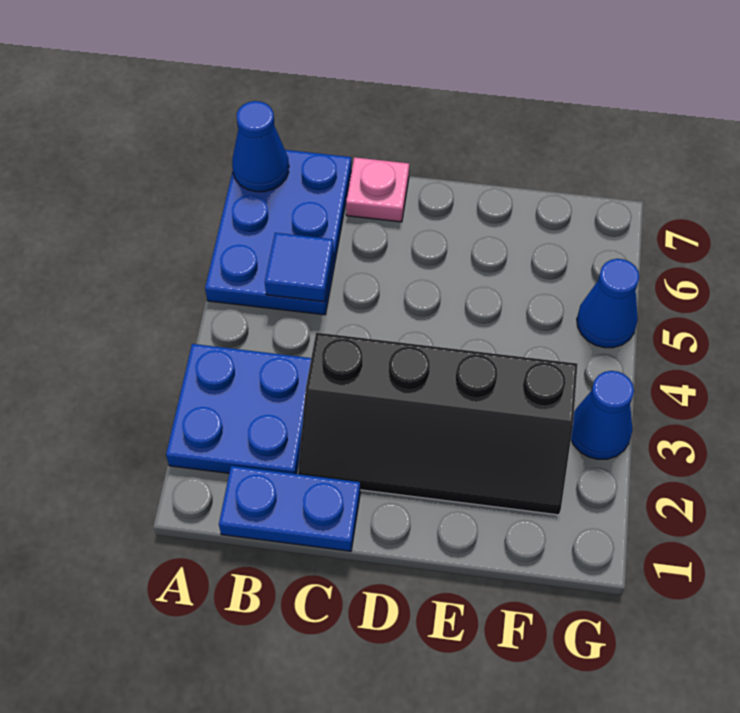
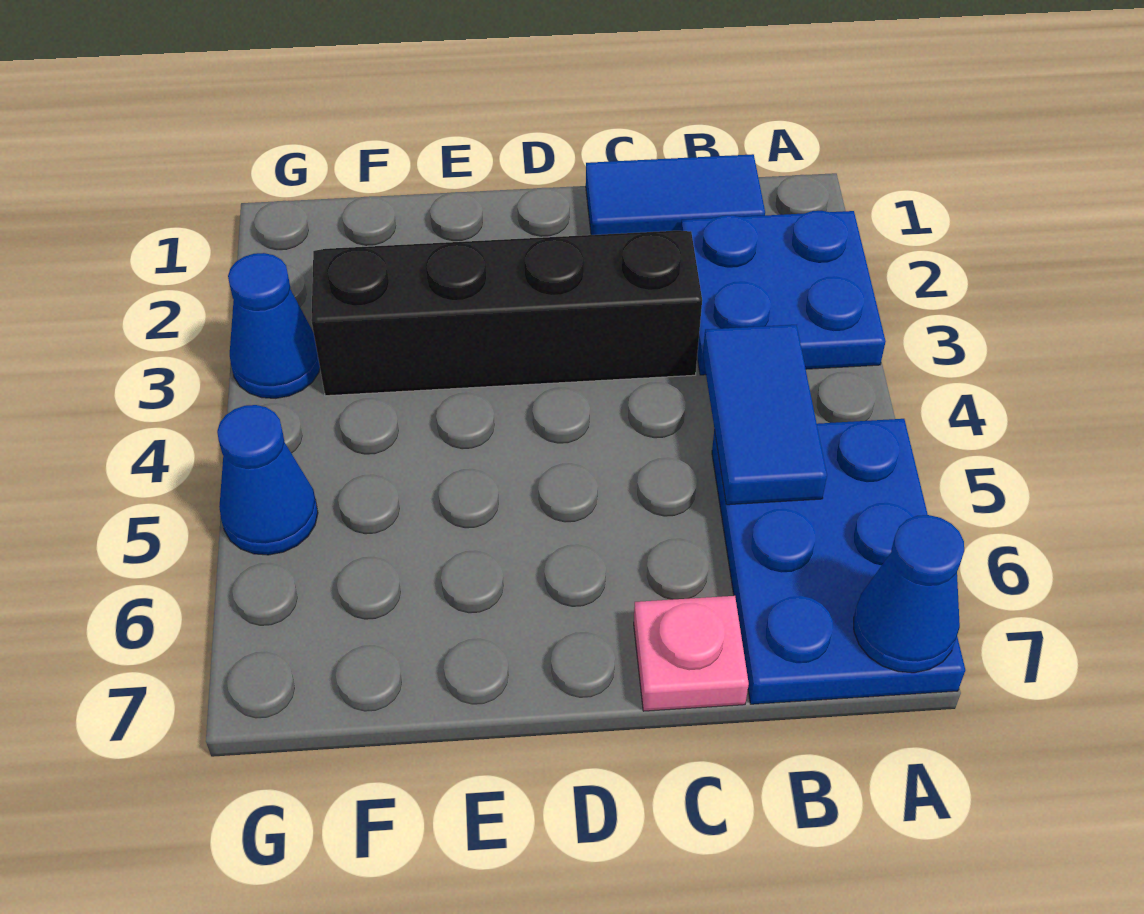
blue plate B1:C1 level 1 -> blue tile B1:C1 level 1
blue tile B5 level 2 -> blue tile B4:B5 level 2

